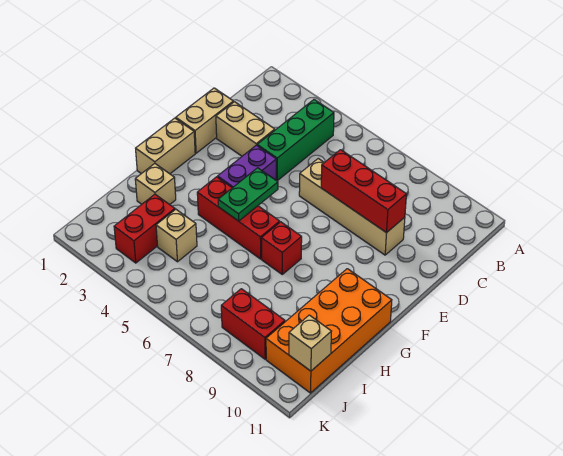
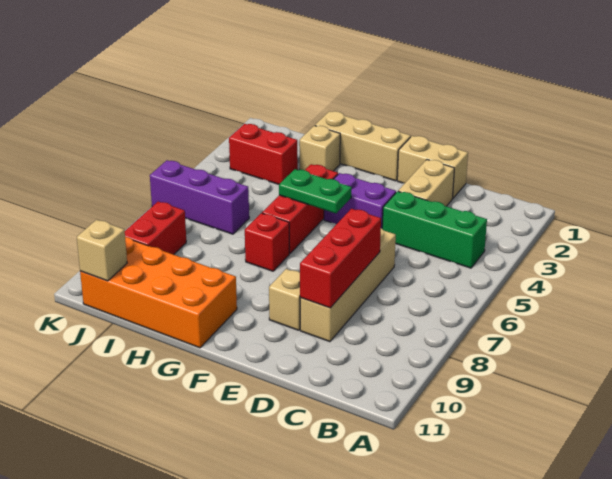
tan brick F1:G1 level 1 -> tan brick F1:H1 level 1
tan brick I4 level 1 -> tan brick E9 level 1
none -> purple brick I6:K6 level 1

